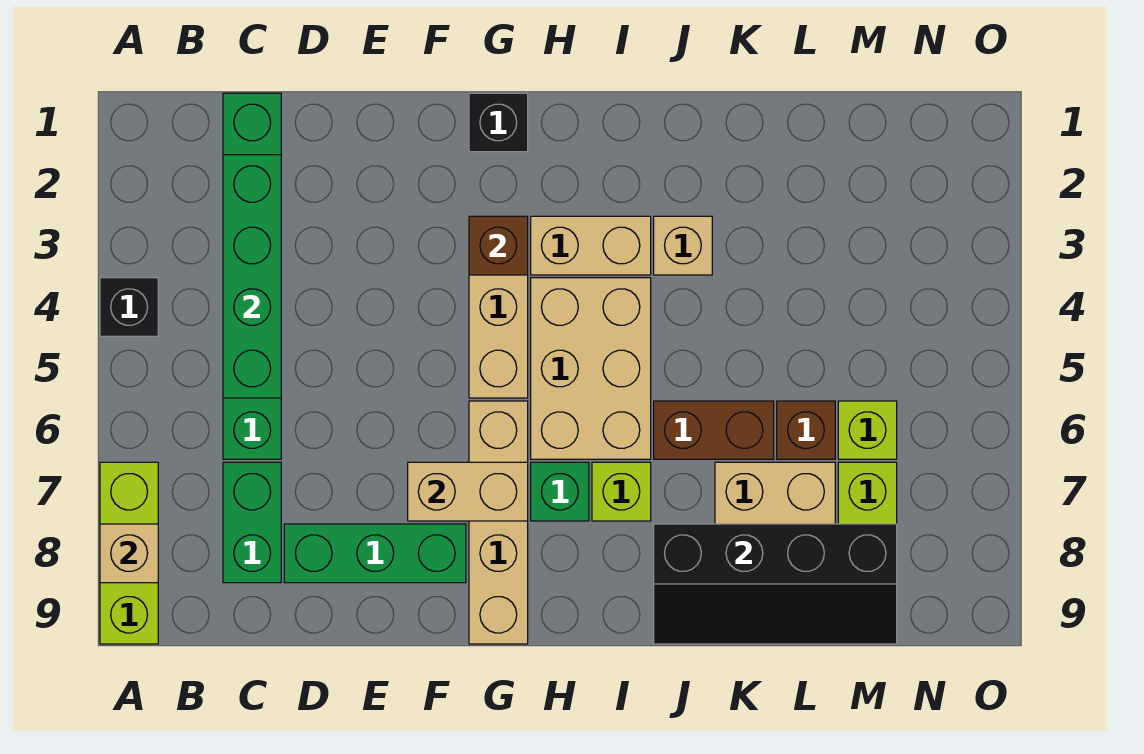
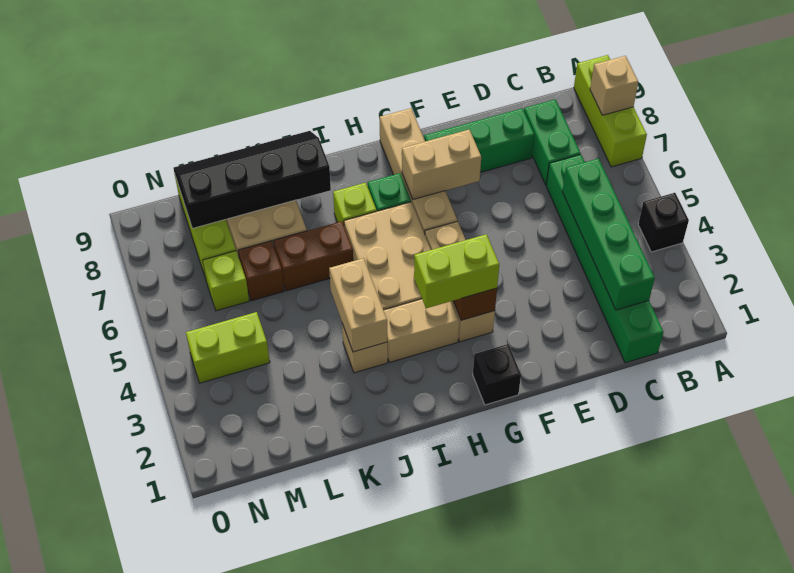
none -> lime brick G3:H3 level 3
none -> tan brick J3:J4 level 2
none -> lime brick M4:N4 level 1

